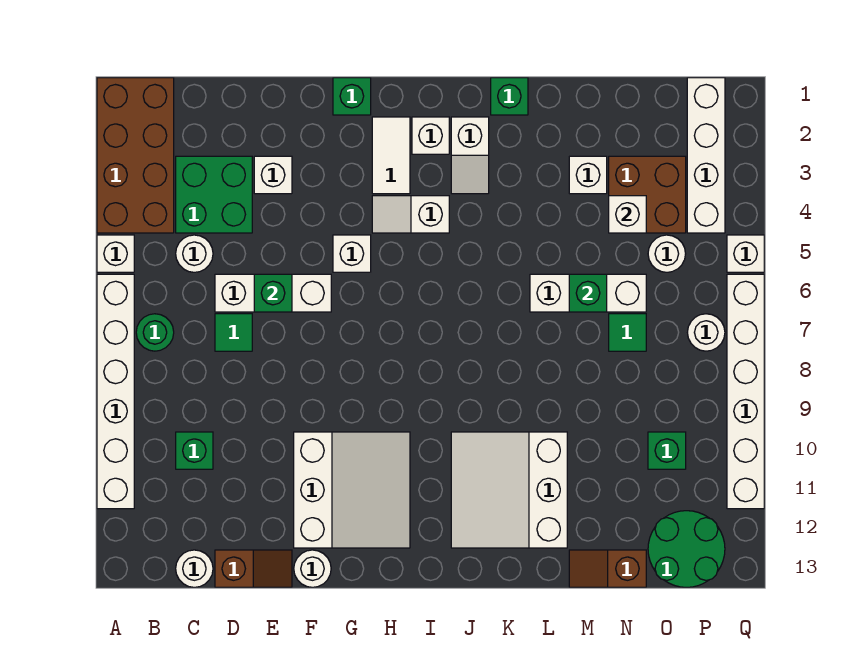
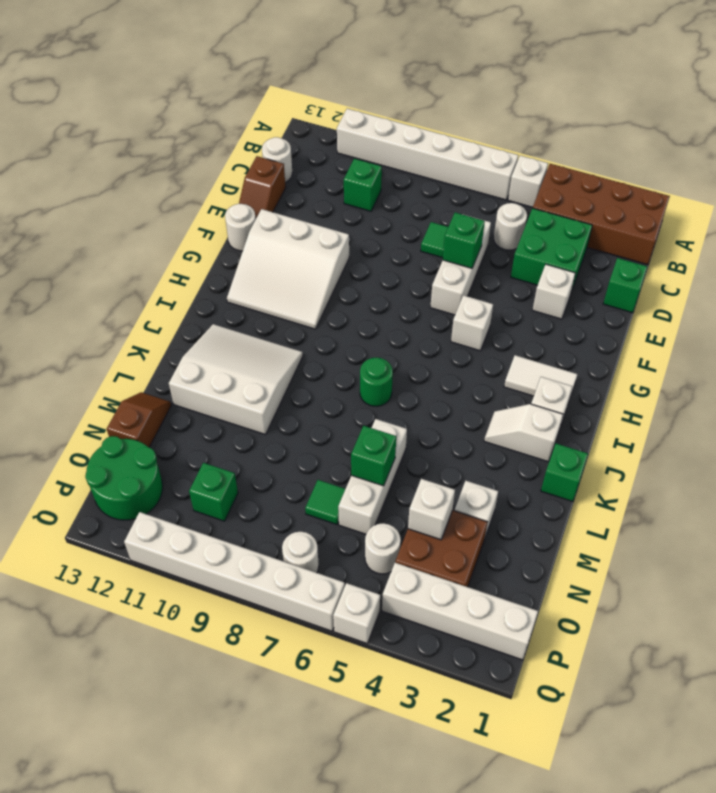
green round brick B7 level 1 -> green round brick J7 level 1
green brick G1 level 1 -> green brick D1 level 1
white slope H4:I4 level 1 top I -> none

